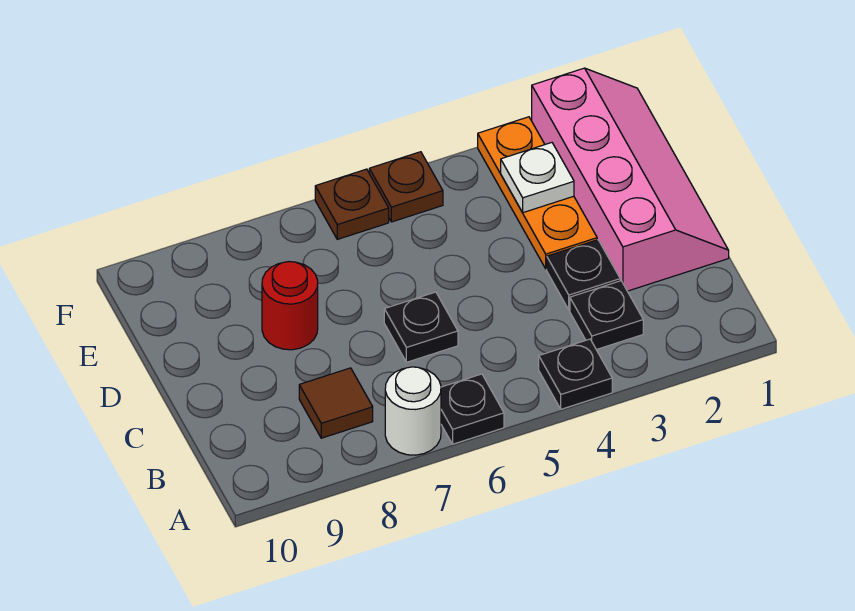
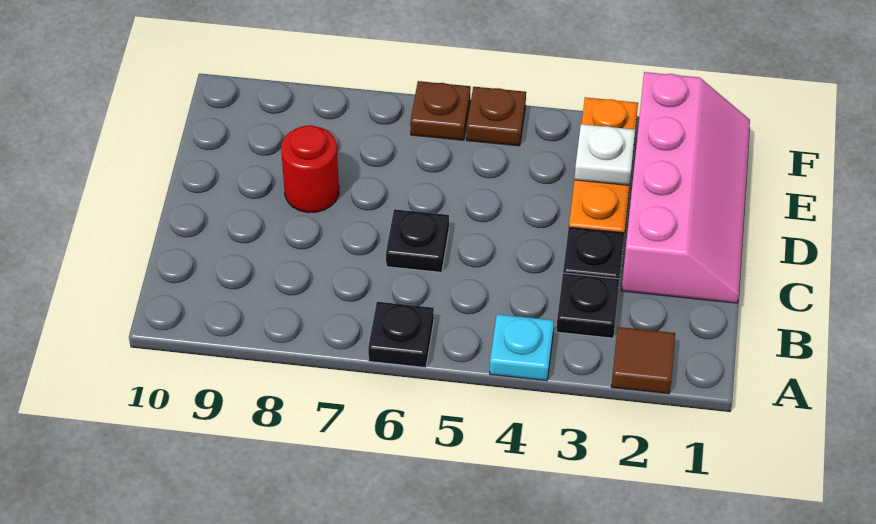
black plate A4 level 1 -> cyan plate A4 level 1
white round brick A7 level 1 -> none
brown tile B8 level 1 -> brown tile A2 level 1

